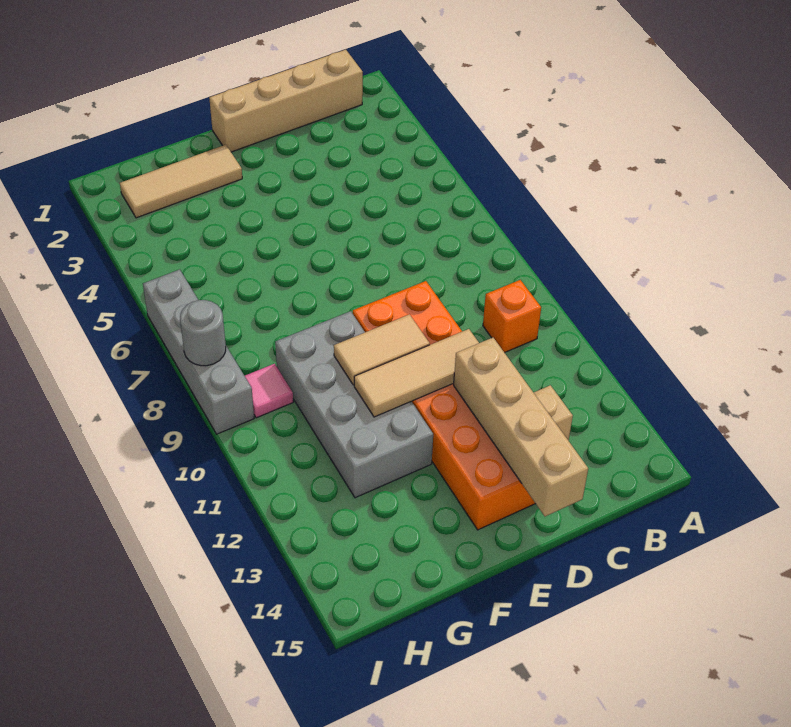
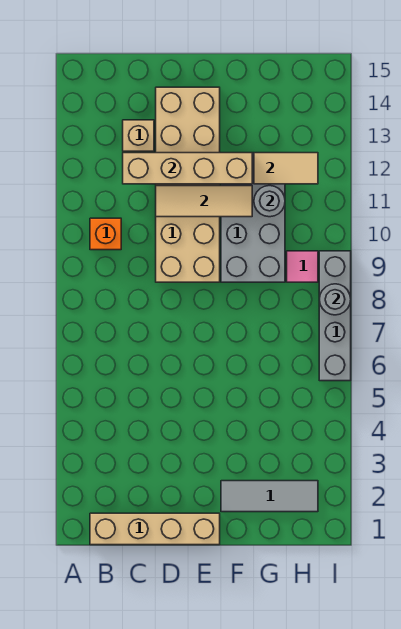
orange brick D9:E14 level 1 -> tan brick D9:E14 level 1
tan brick D12:D15 level 2 -> tan brick C12:F12 level 2
tan tile E10:F10 level 2 -> tan tile G12:H12 level 2
tan tile F2:H2 level 1 -> grey tile F2:H2 level 1
none -> grey round brick G11 level 2

